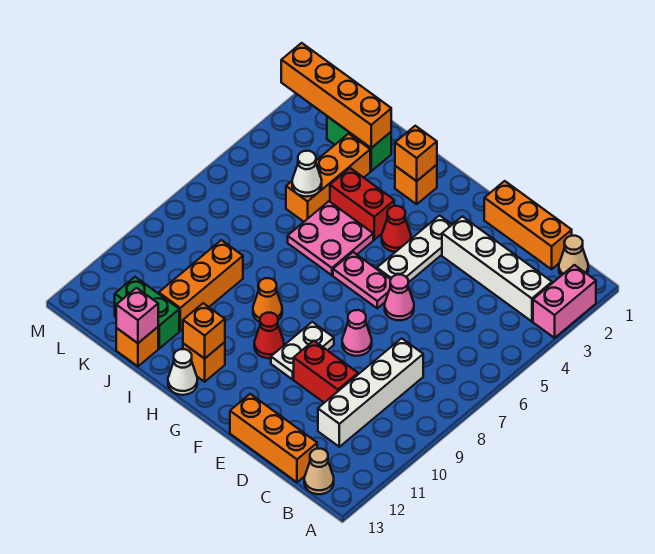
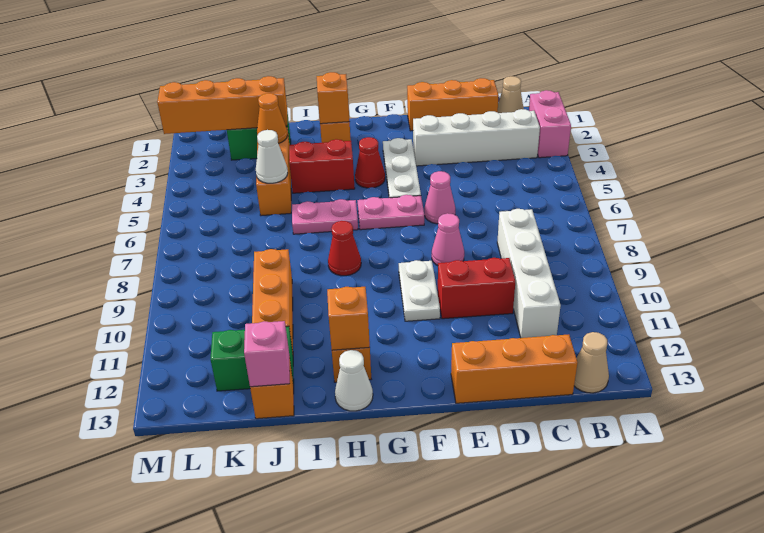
red cone G10 level 1 -> red cone H8 level 1
pink plate H5:I6 level 1 -> pink plate H6:I6 level 1
orange cone H9 level 1 -> orange cone J3 level 2

